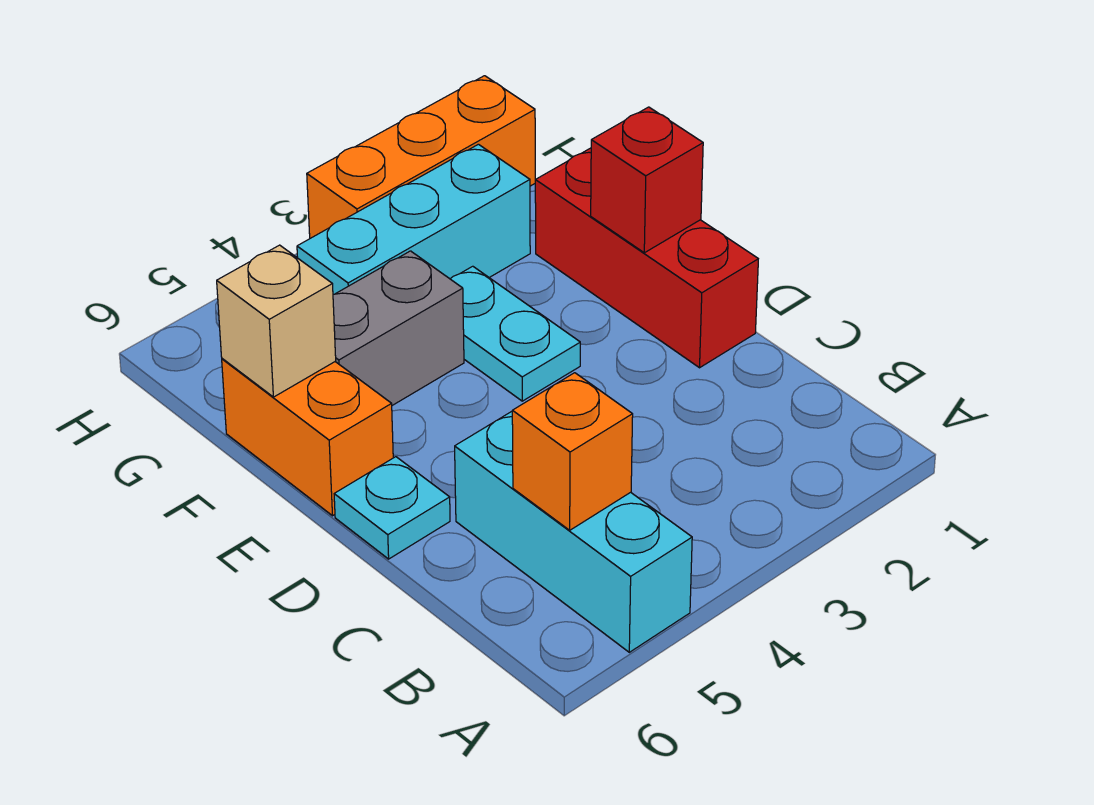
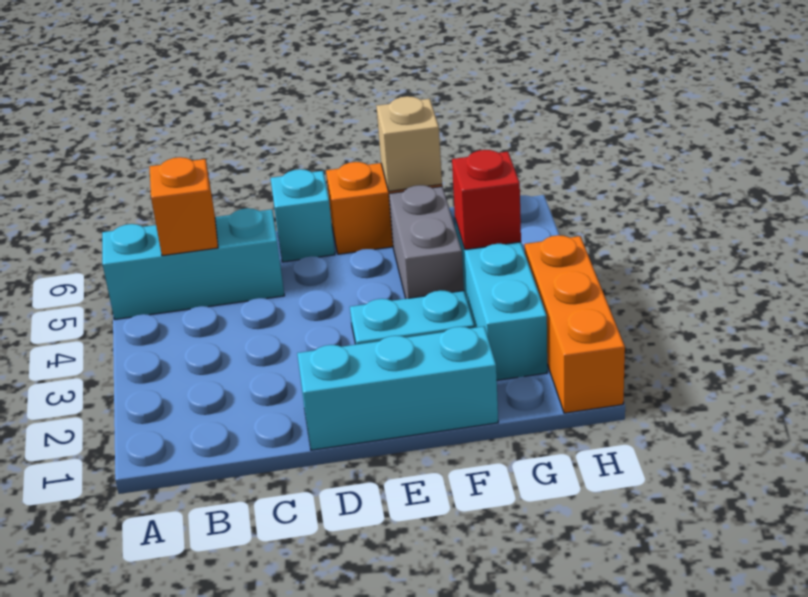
red brick D1:F1 level 1 -> cyan brick D1:F1 level 1
cyan plate D6 level 1 -> cyan brick D6 level 1
red brick E1 level 2 -> red brick G4 level 2

